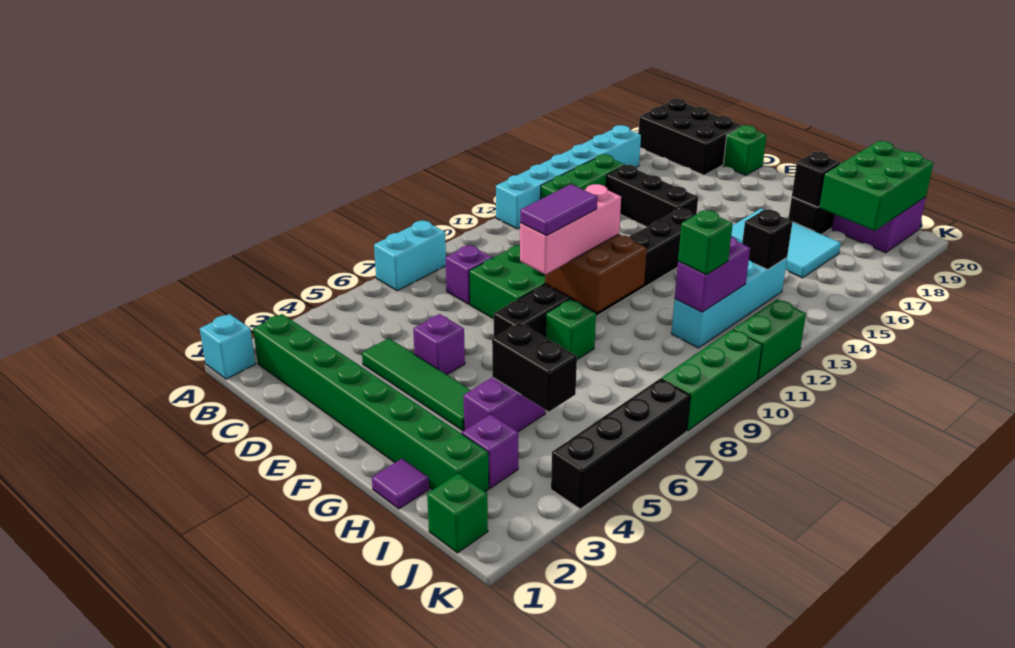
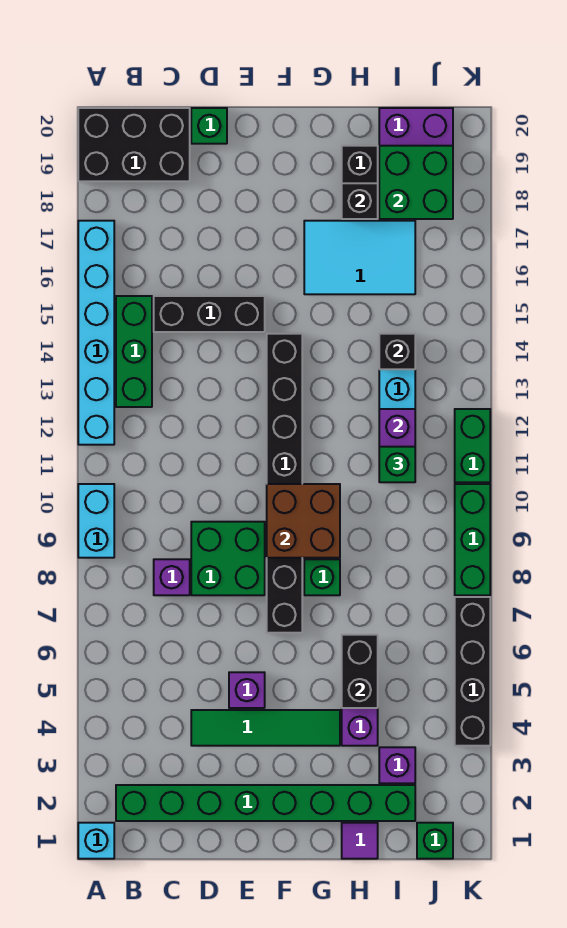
cyan brick A7:A8 level 1 -> cyan brick A9:A10 level 1
pink brick F8:F10 level 3 -> none
purple tile F8:F9 level 4 -> none
black brick H5:I5 level 2 -> black brick H5:H6 level 2
green brick I18:J20 level 2 -> green brick I18:J19 level 2

